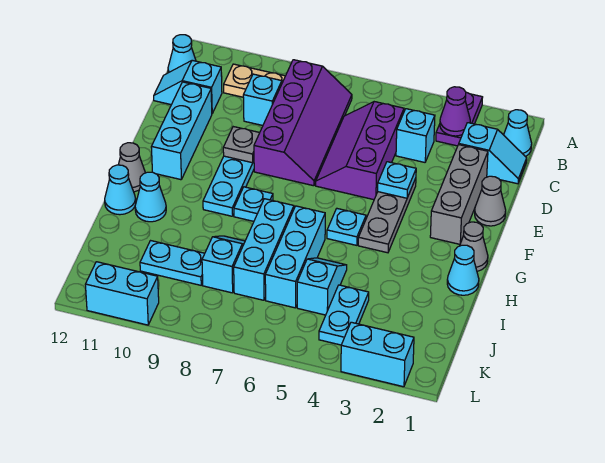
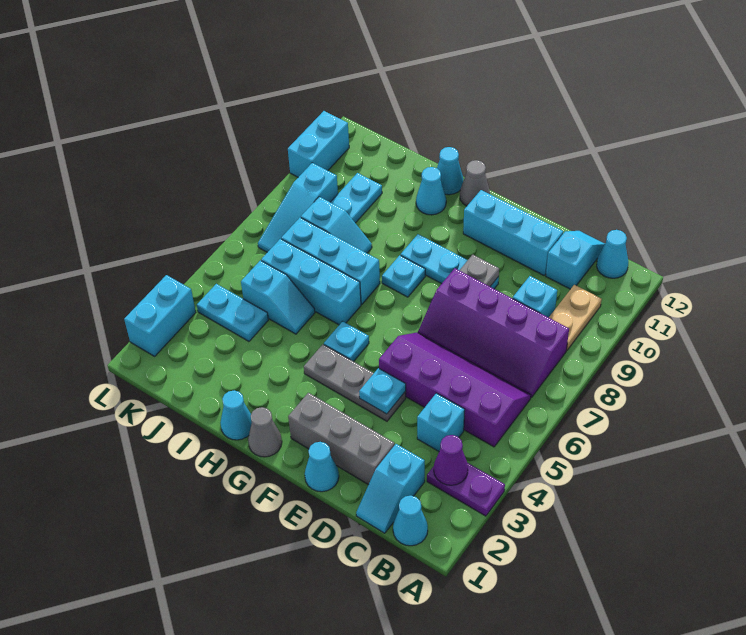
purple slope C5:E6 level 1 top 5 -> purple slope B5:E6 level 1 top 5
grey cone E1 level 1 -> cyan cone E1 level 1
none -> cyan slope K7:K9 level 1 top 9

